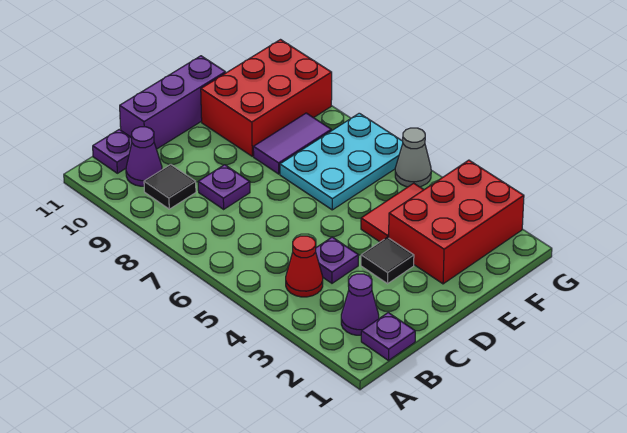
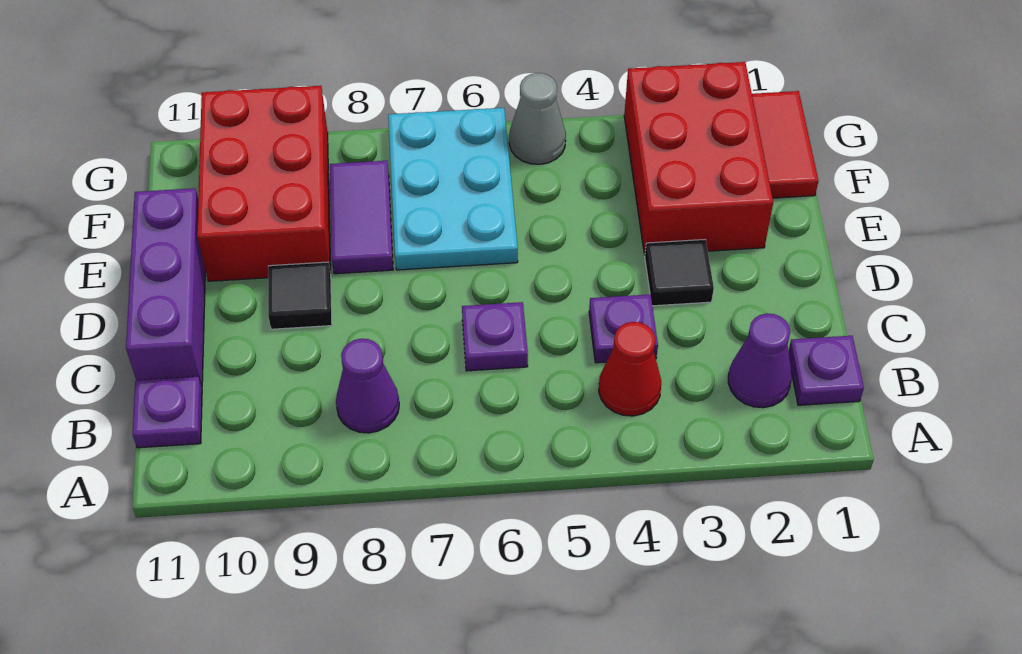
black tile B9 level 1 -> black tile D9 level 1
purple cone B10 level 1 -> purple cone B8 level 1
purple plate C8 level 1 -> purple plate C6 level 1
red tile E4:F4 level 1 -> red tile F1:G1 level 1

